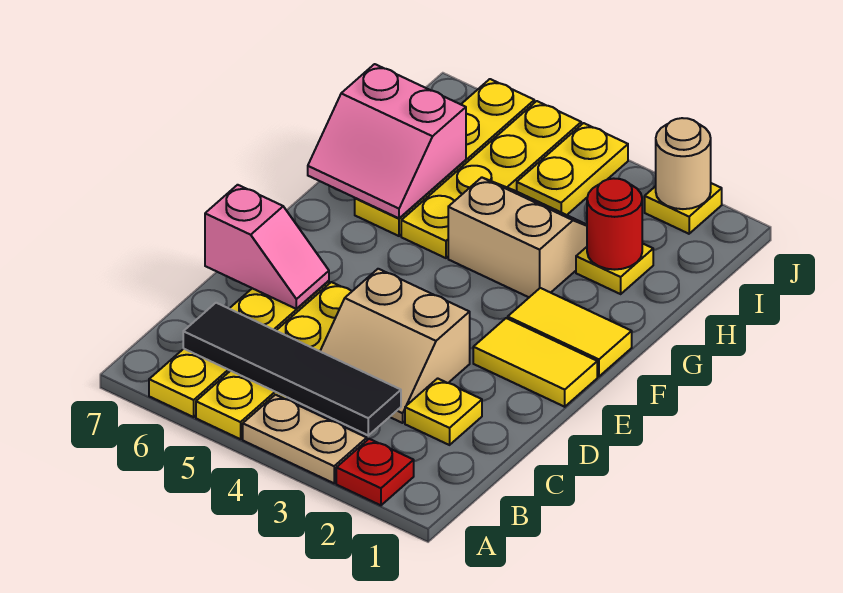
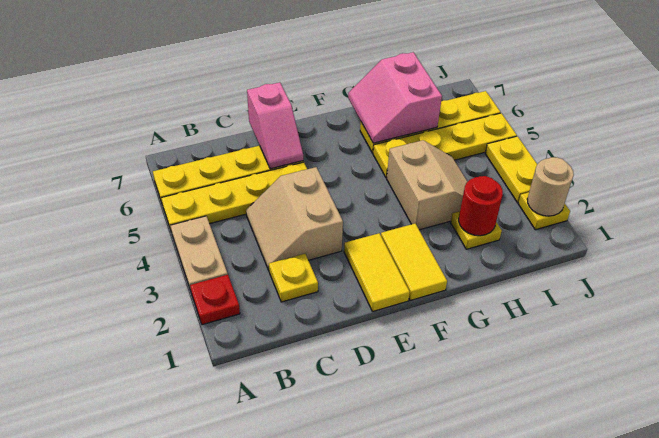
black tile B3:B6 level 2 -> none
yellow plate I4:J4 level 1 -> yellow plate J3:J4 level 1

